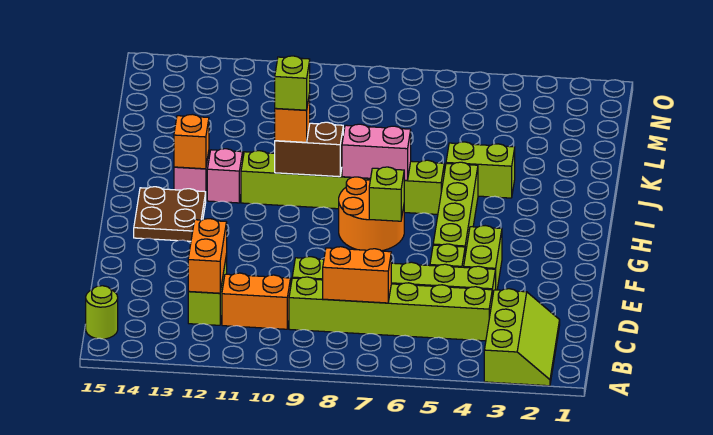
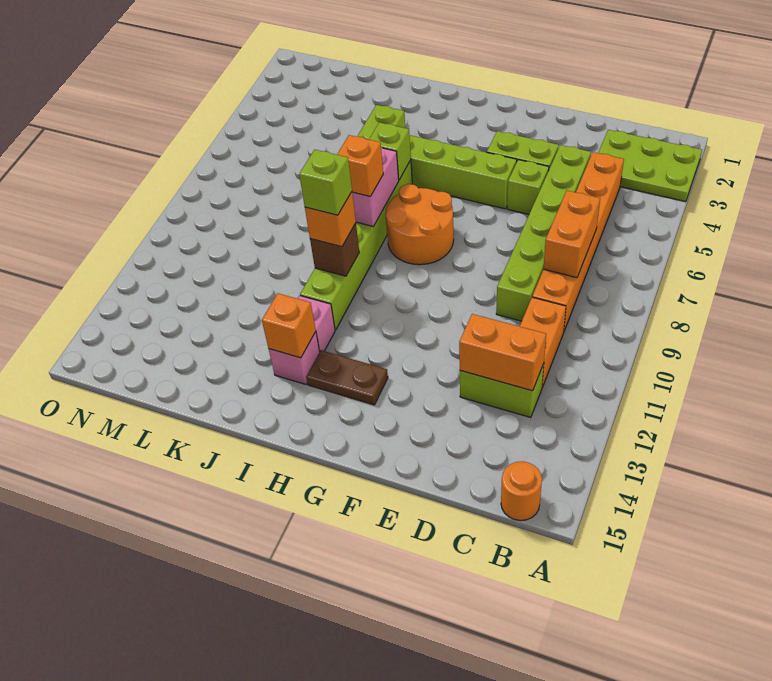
lime slope A2:C3 level 1 top 3 -> lime plate A2:C3 level 1
lime round brick B15 level 1 -> orange round brick B15 level 1
lime brick C4:C9 level 1 -> orange brick C4:C9 level 1
lime brick G7 level 2 -> lime brick I6 level 2
brown plate G13:H14 level 1 -> brown plate G13:H13 level 1
none -> orange brick I8 level 3
brown brick I9:I10 level 2 -> brown brick I10 level 2

